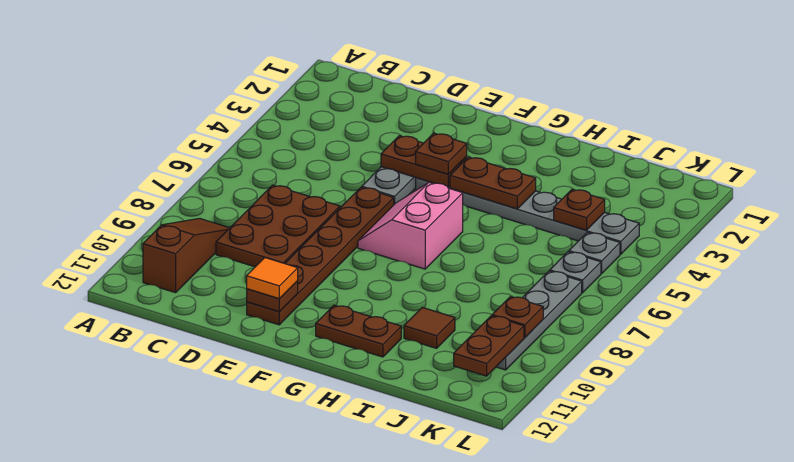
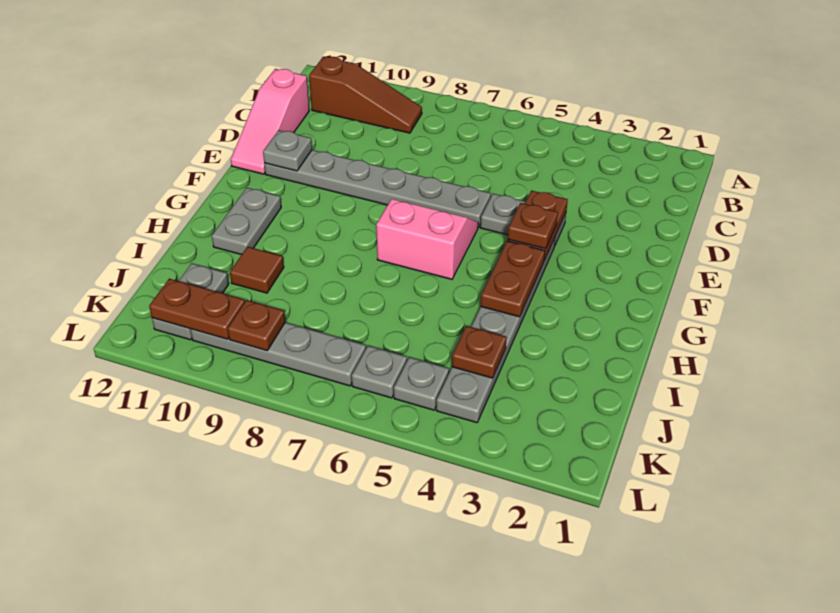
brown plate C7:D9 level 1 -> none
none -> pink slope C12:E12 level 1 top C
brown plate E6:E11 level 1 -> grey plate E6:E11 level 1
brown plate E11 level 2 -> grey plate E11 level 2
orange tile E11 level 3 -> none
brown plate G11:H11 level 1 -> grey plate G11:H11 level 1
none -> grey plate J11:K11 level 1

